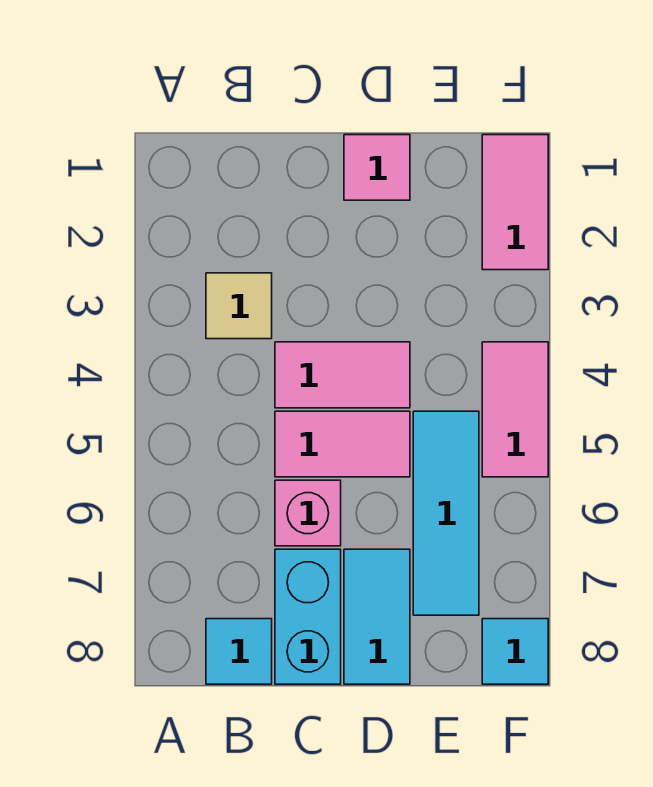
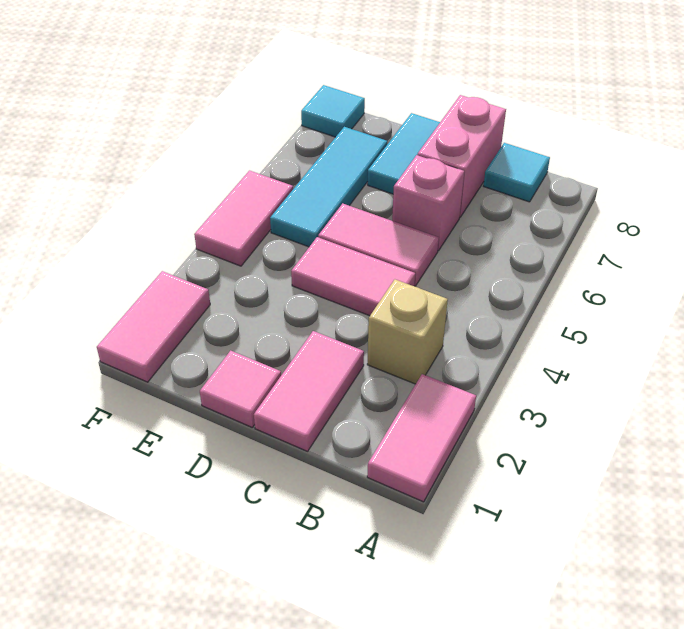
none -> pink tile A1:A2 level 1
tan tile B3 level 1 -> tan brick B3 level 1
none -> pink tile C1:C2 level 1
cyan brick C7:C8 level 1 -> pink brick C7:C8 level 1

